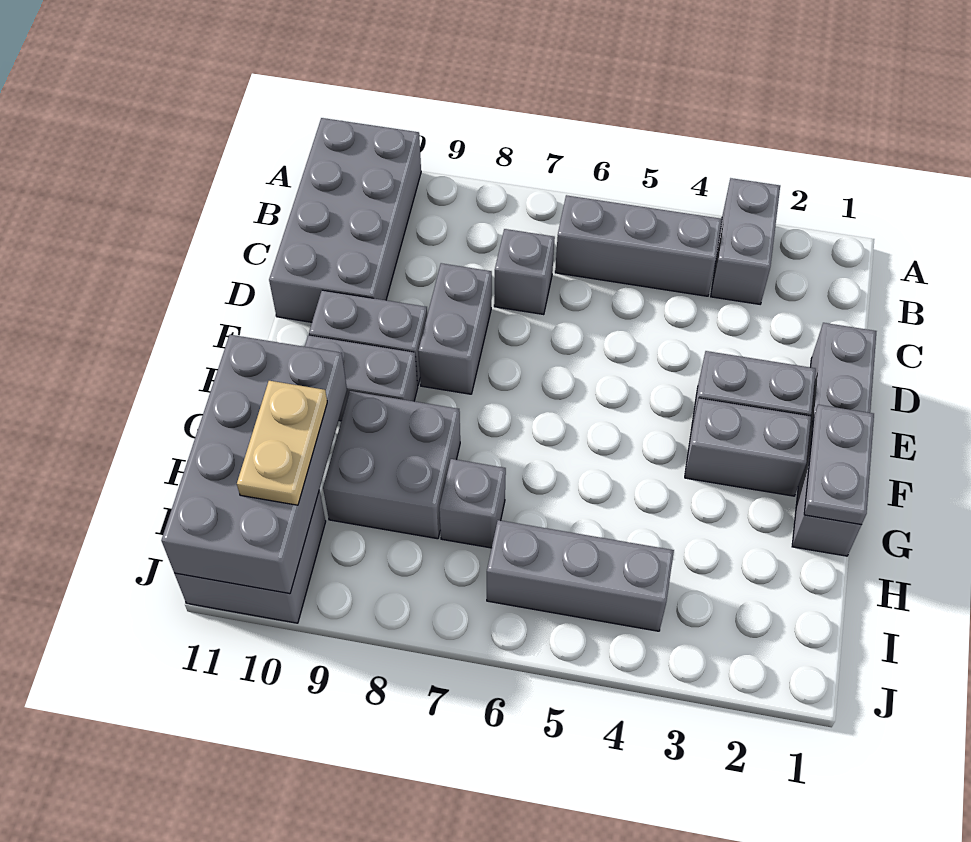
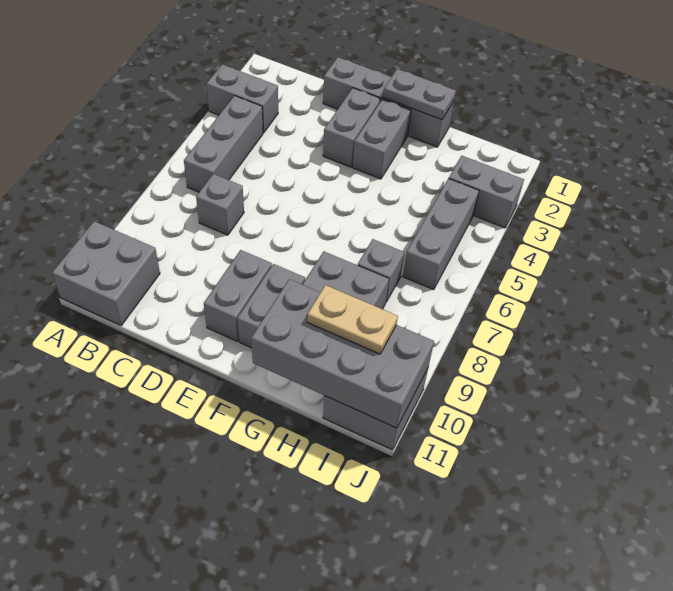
grey brick A10:D11 level 1 -> grey brick A10:B11 level 1
grey brick D8:E8 level 1 -> grey brick I3:J3 level 1

